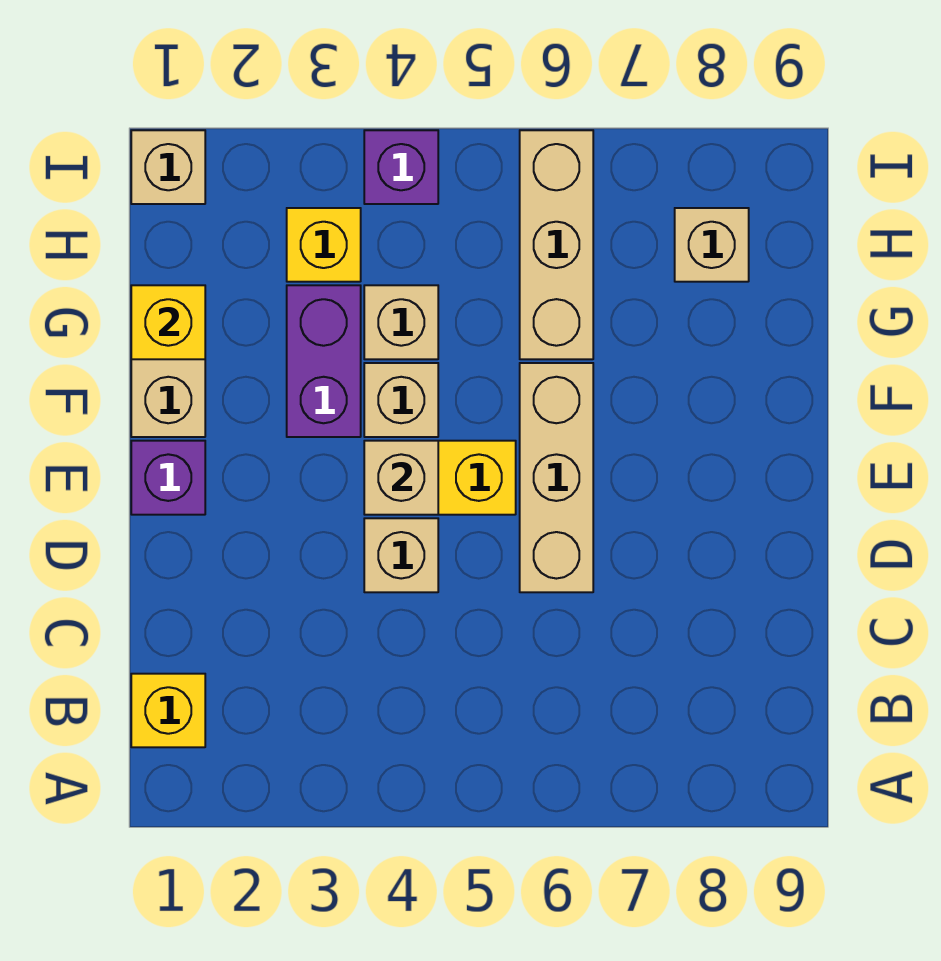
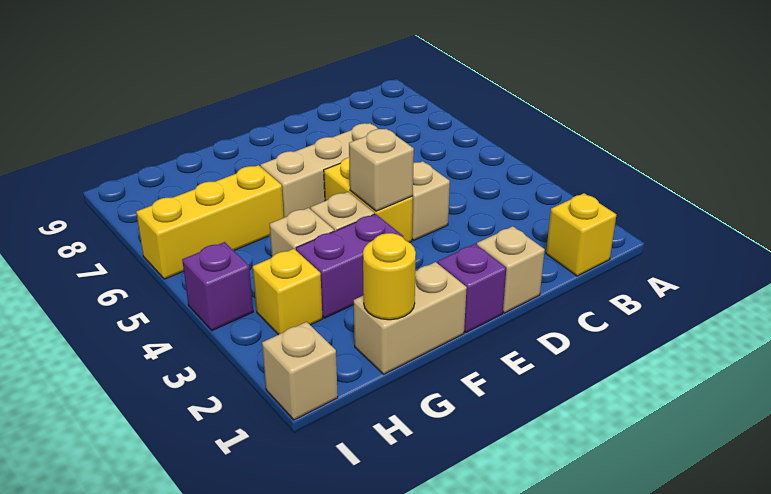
yellow brick G1 level 2 -> yellow round brick G1 level 2
tan brick G6:I6 level 1 -> yellow brick G6:I6 level 1
tan brick H8 level 1 -> tan brick D1 level 1

